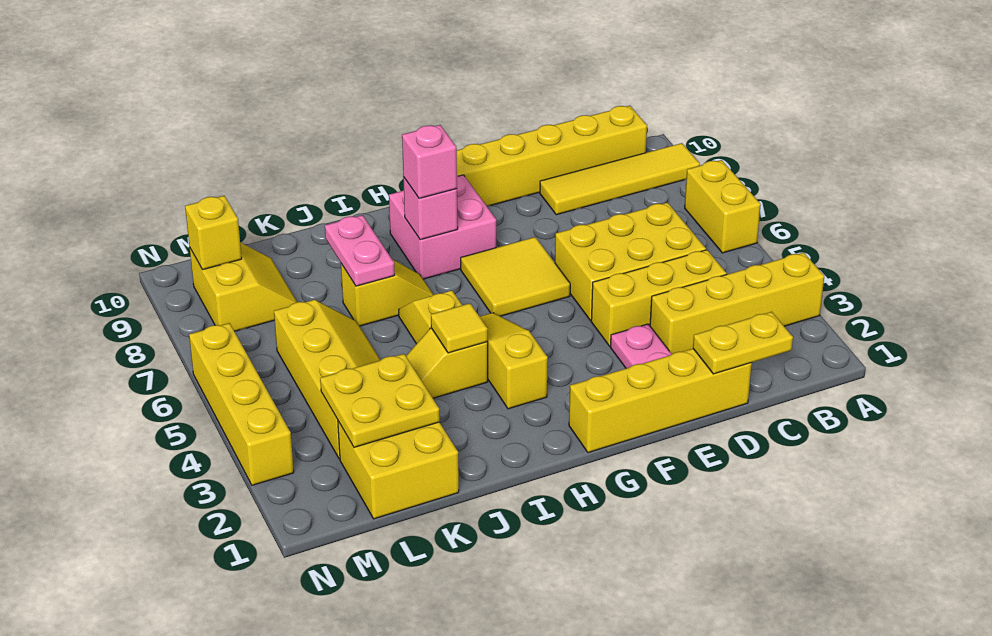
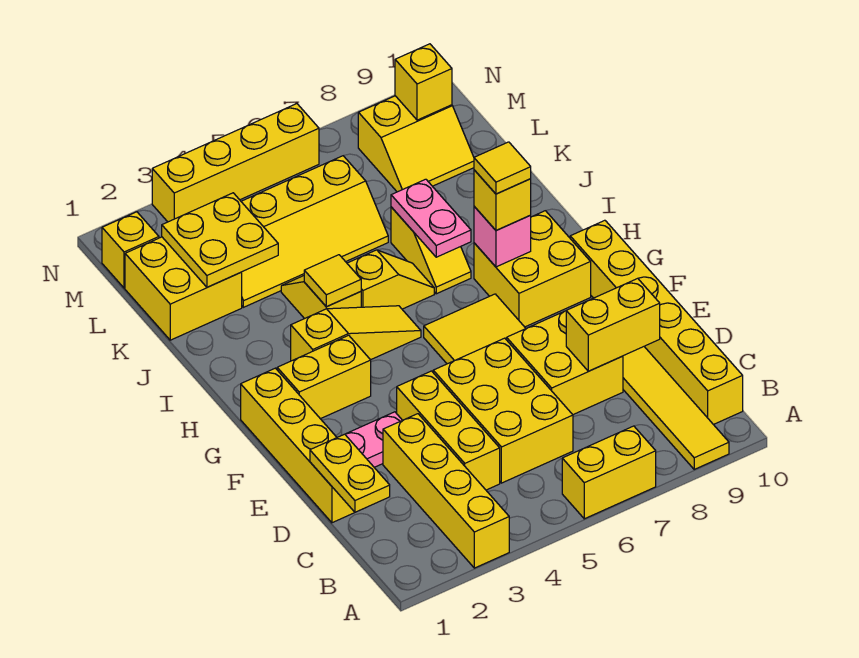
none -> yellow brick D7:E8 level 1
none -> yellow brick D8:D9 level 2
none -> yellow brick G2:G3 level 1
pink brick G8:H9 level 1 -> yellow brick G8:H9 level 1
pink brick H8 level 3 -> yellow brick H8 level 3
none -> yellow tile H8 level 4
pink plate J7:J8 level 2 -> pink plate I7:J7 level 2
none -> yellow brick M1 level 1

